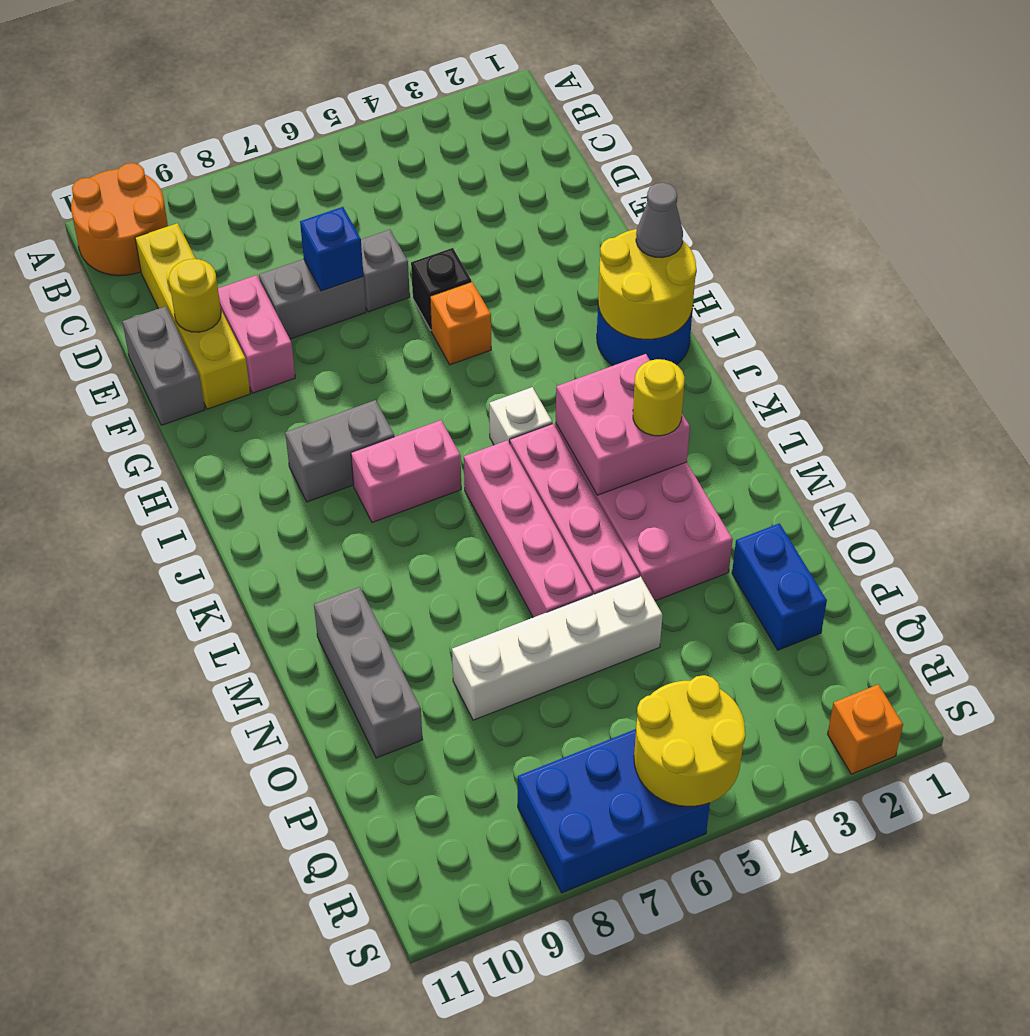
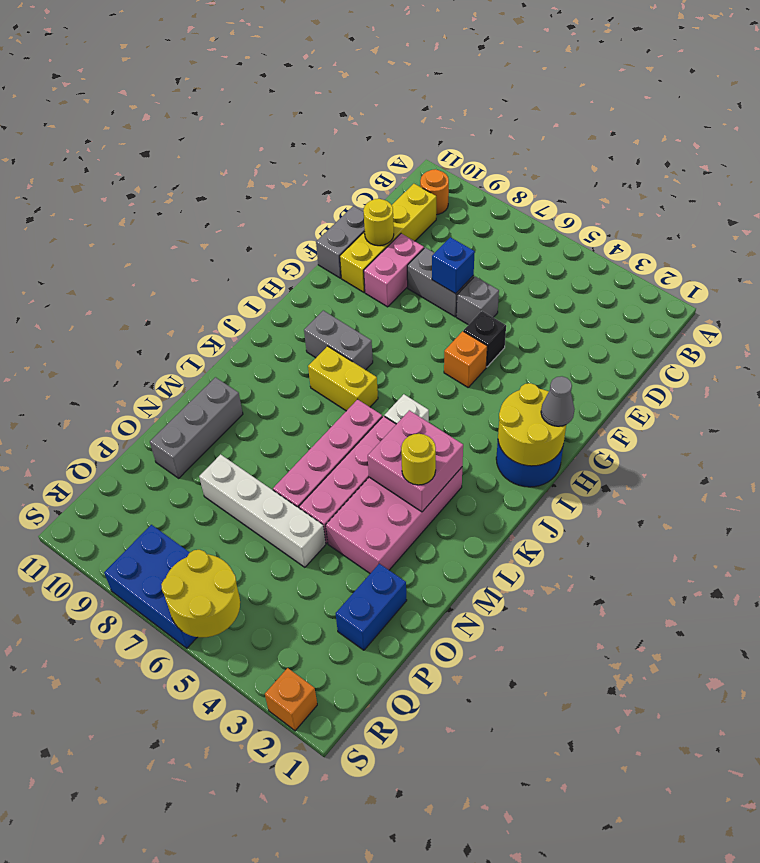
orange round brick A10:B11 level 1 -> orange round brick B10 level 1
pink brick J7:J8 level 1 -> yellow brick J7:J8 level 1

